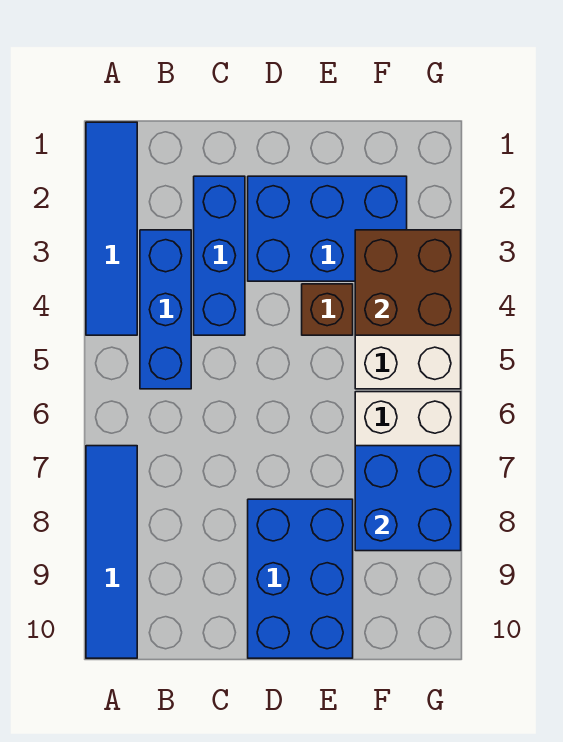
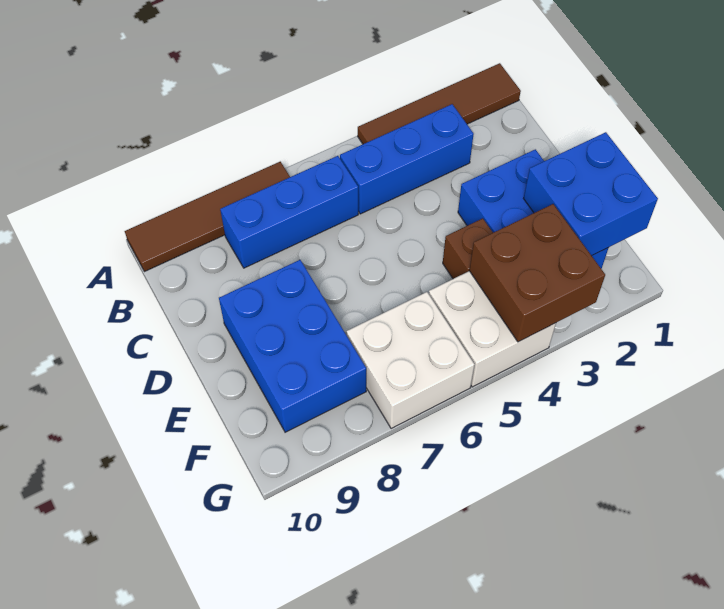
blue tile A1:A4 level 1 -> brown tile A1:A4 level 1
blue tile A7:A10 level 1 -> brown tile A7:A10 level 1
blue brick C2:C4 level 1 -> blue brick B6:B8 level 1
blue brick D8:E10 level 1 -> blue brick D8:F9 level 1
blue brick F7:G8 level 2 -> blue brick E1:F2 level 2

